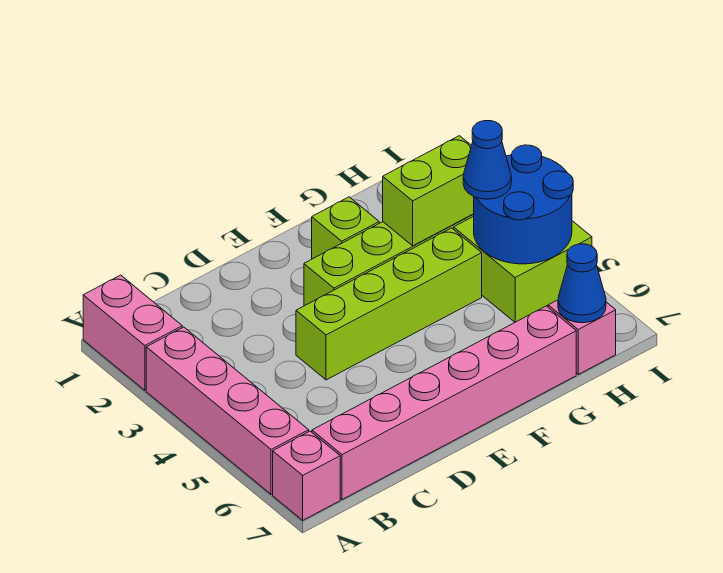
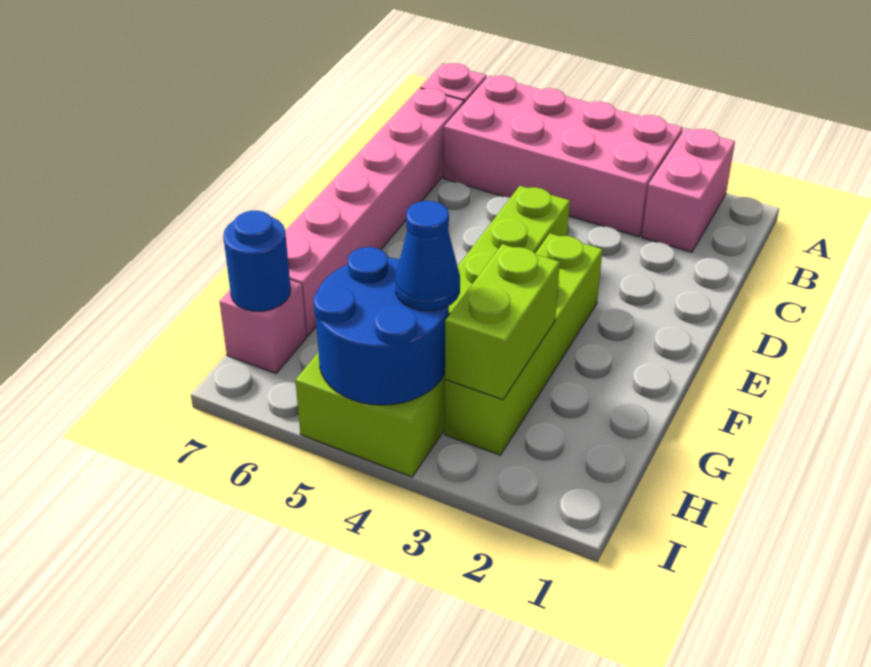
pink brick A1:A2 level 1 -> pink brick A2:B2 level 1
pink brick A3:A6 level 1 -> pink brick A3:B6 level 1
lime brick F2 level 1 -> none
blue cone H7 level 2 -> blue round brick H7 level 2

